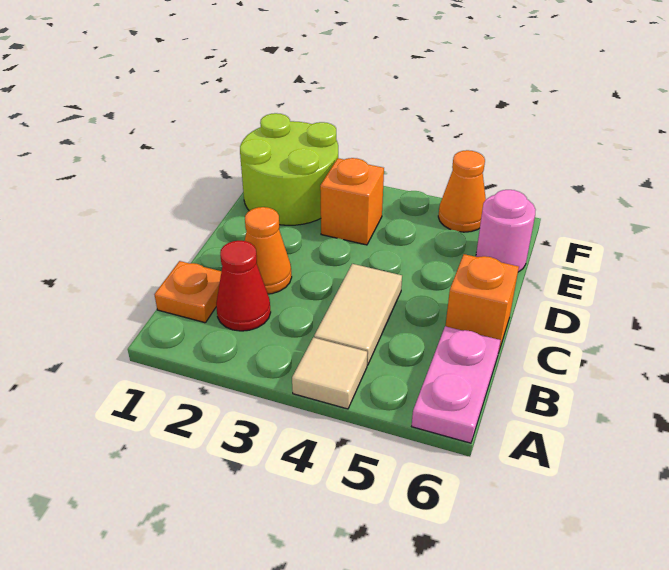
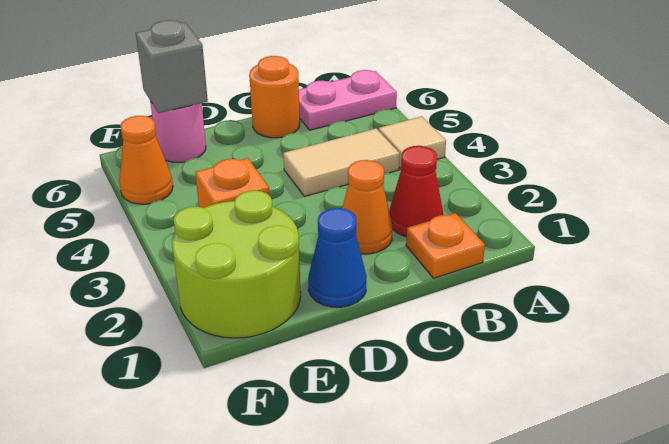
orange brick C6 level 1 -> orange round brick C6 level 1
none -> blue cone D1 level 1
none -> grey brick E6 level 2

